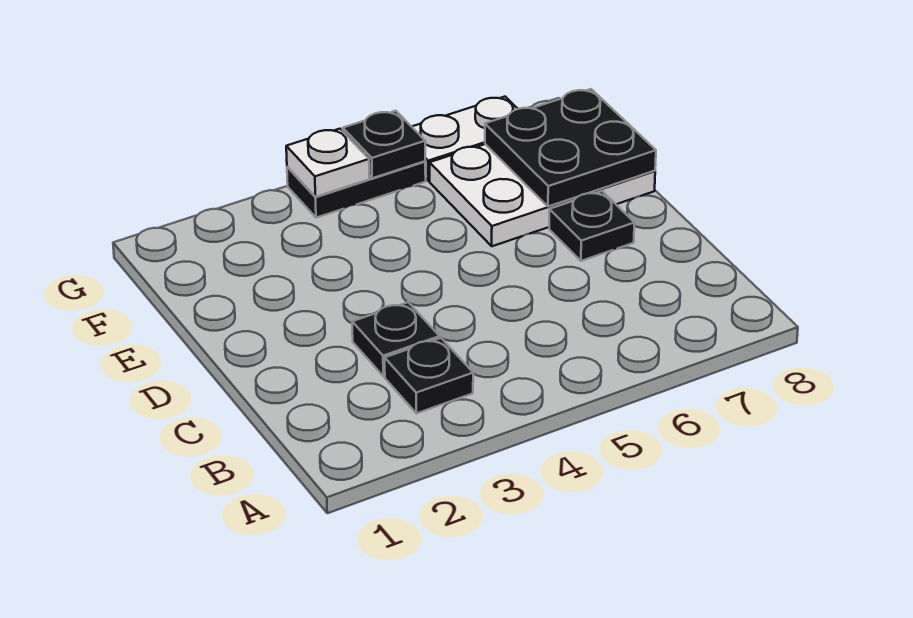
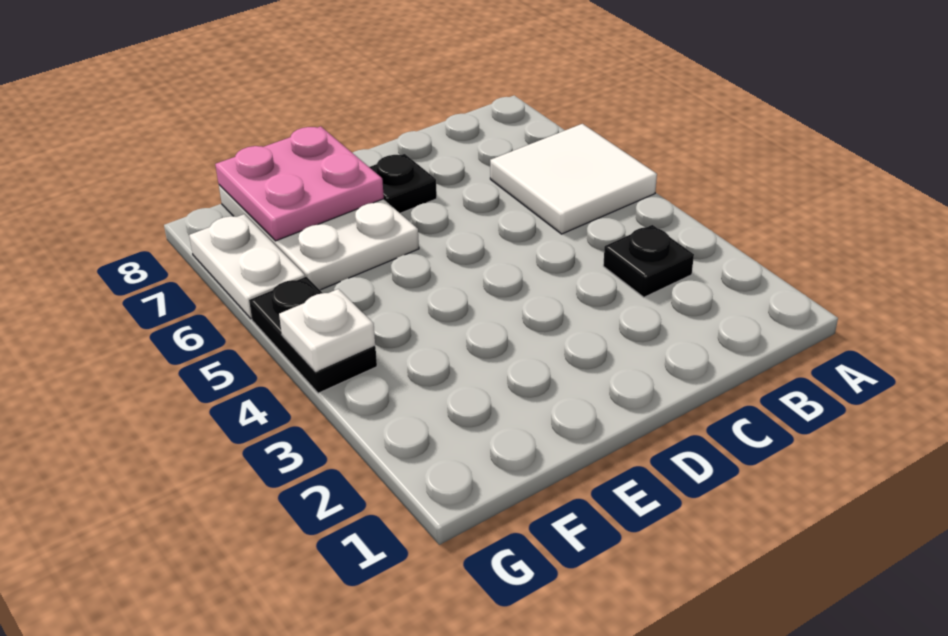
none -> white tile A5:B6 level 1
black plate C3 level 1 -> none
black plate E7:F8 level 2 -> pink plate E7:F8 level 2
black plate G5 level 2 -> none

